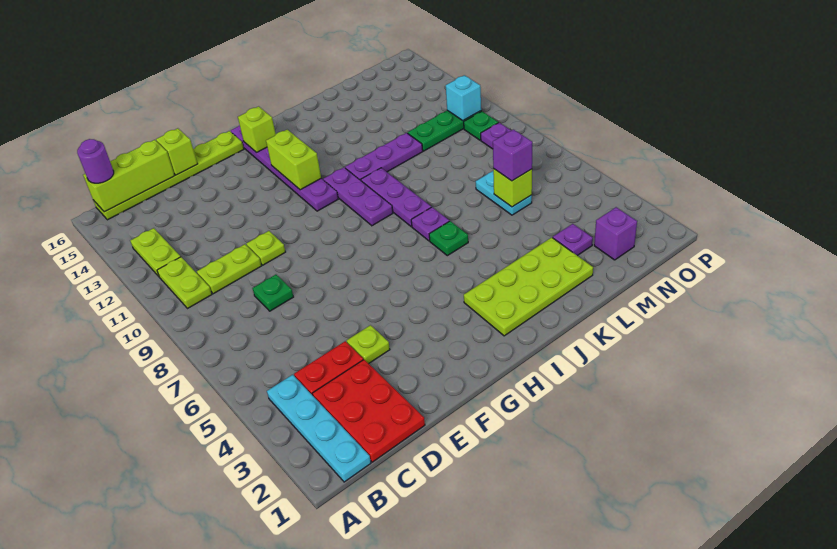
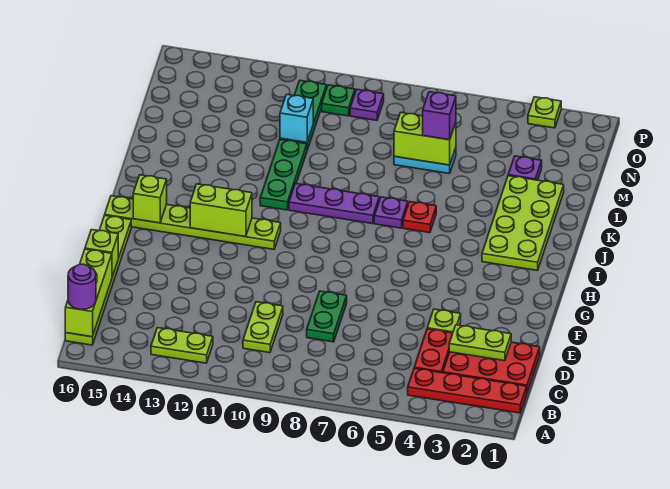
cyan plate B1:B4 level 1 -> red plate B1:B4 level 1
lime plate B10:B11 level 1 -> lime plate D2:D3 level 2
green plate D8 level 1 -> green plate D8:E8 level 1
lime plate E10 level 1 -> lime plate P3 level 1
purple plate H11:H16 level 1 -> lime plate H11:H16 level 1
purple plate I9:I11 level 1 -> none
green plate J6 level 1 -> red plate J6 level 1
purple plate J11:L11 level 1 -> green plate J11:L11 level 1
lime brick M6 level 2 -> lime brick M6:M7 level 2
purple brick N2 level 1 -> none
cyan brick O11 level 2 -> cyan brick M11 level 2

